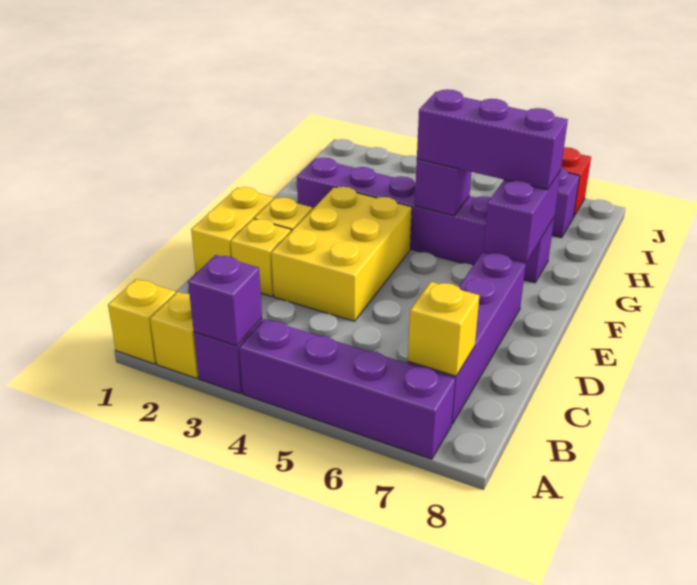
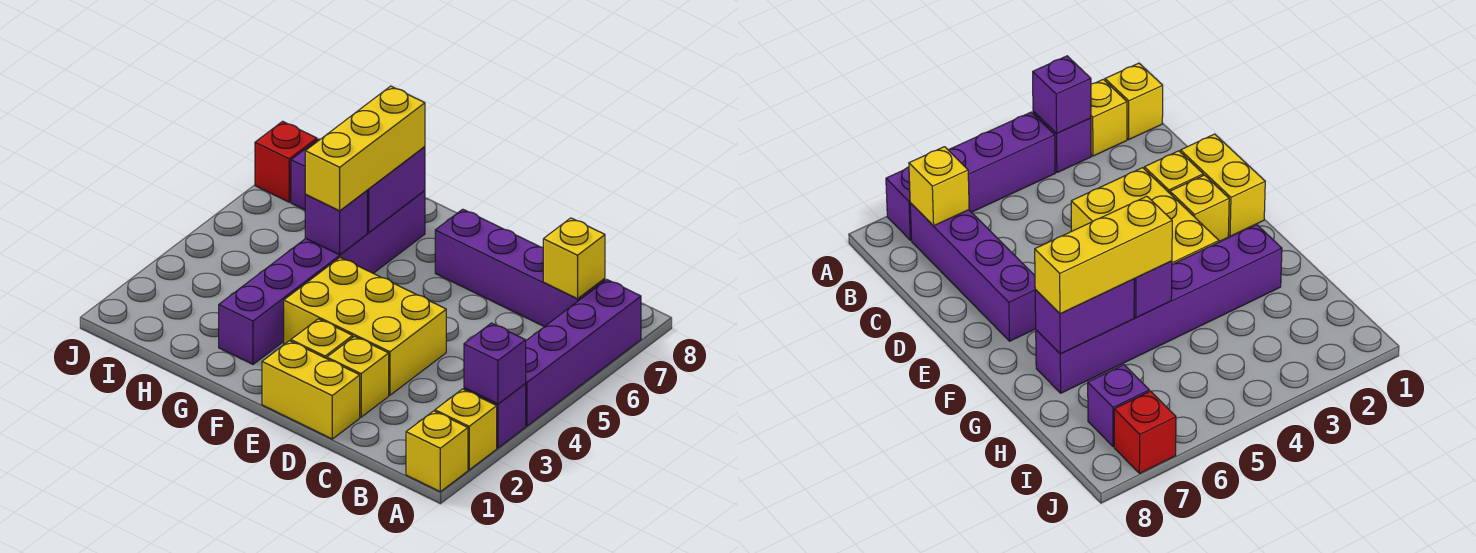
purple brick F7:G7 level 2 -> purple brick G6:G7 level 2
purple brick G5:G7 level 3 -> yellow brick G5:G7 level 3

